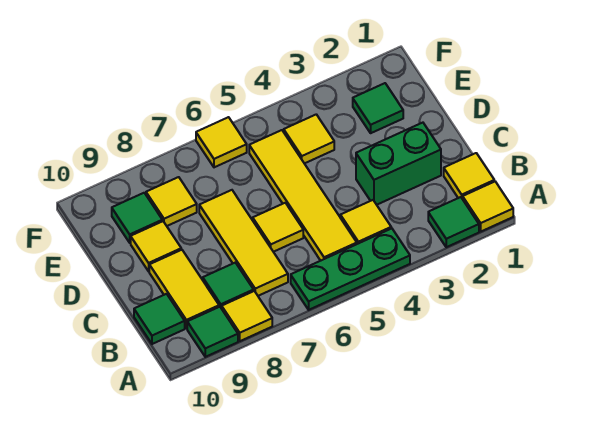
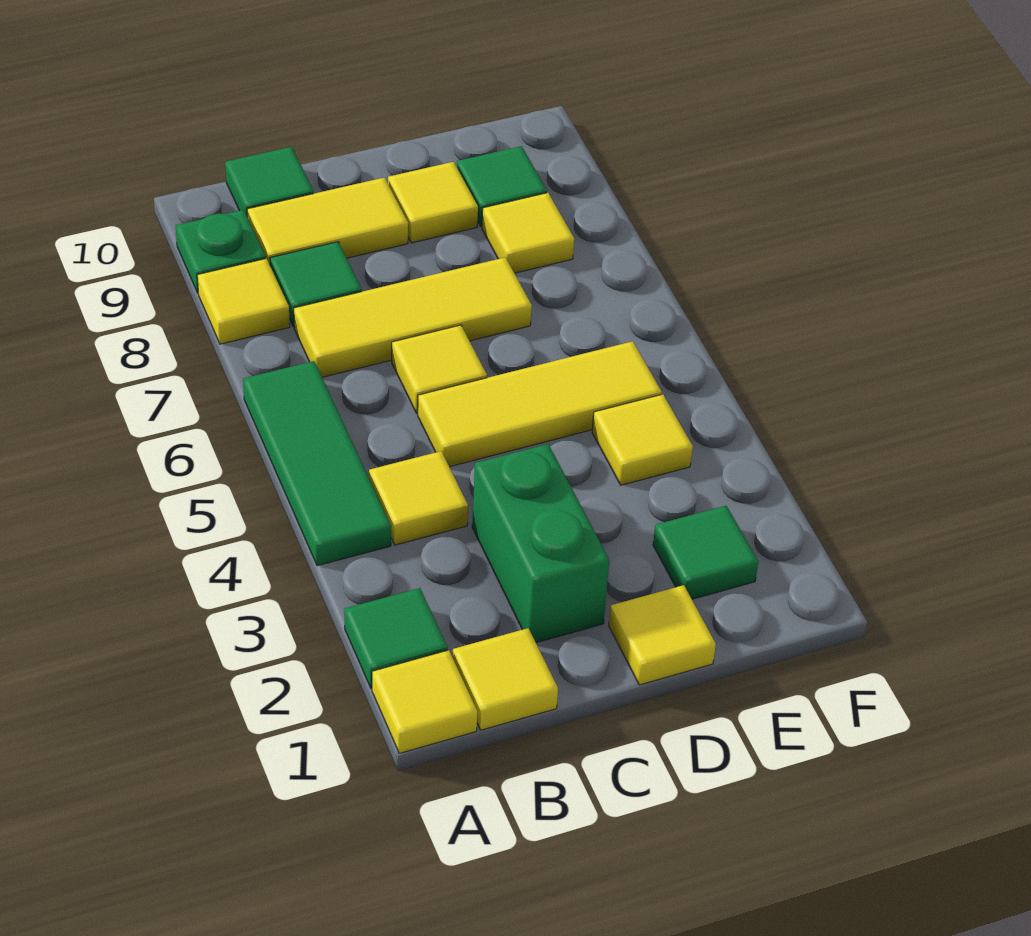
green plate A4:A6 level 1 -> green tile A4:A6 level 1
green tile A9 level 1 -> green plate A9 level 1
yellow tile B5:E5 level 1 -> yellow tile C5:E5 level 1
yellow tile F6 level 1 -> yellow tile D1 level 1

